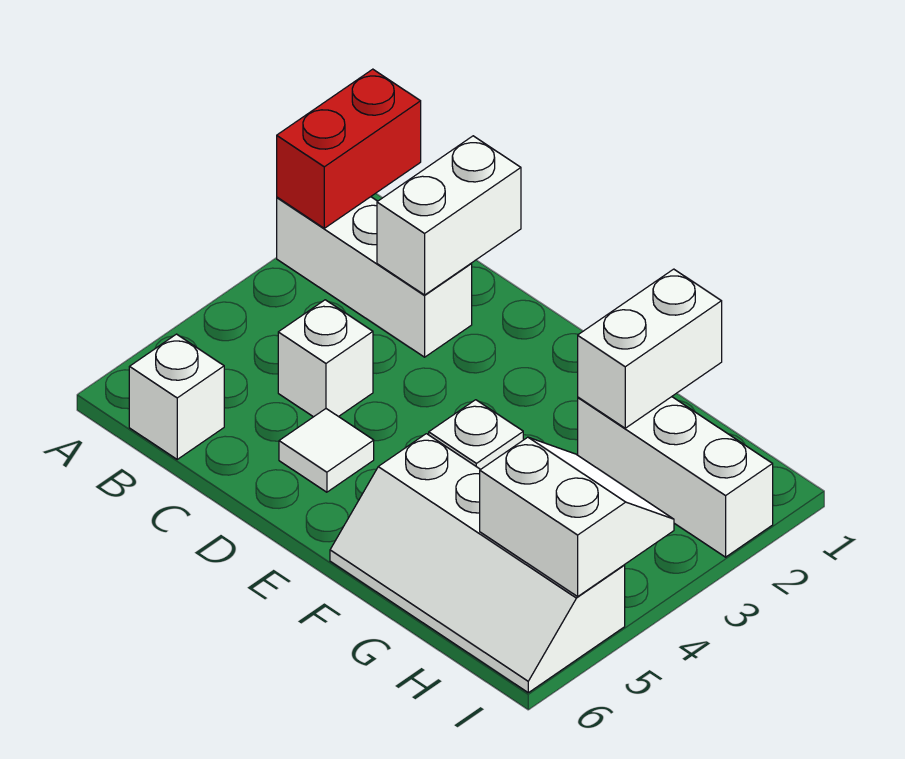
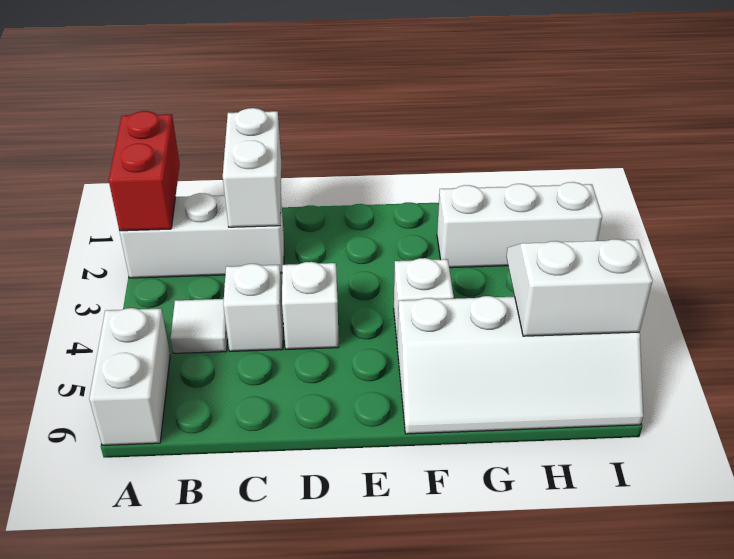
white brick B6 level 1 -> white brick D4 level 1
white tile D5 level 1 -> white tile B4 level 1
white brick G1:G2 level 2 -> white brick A5:A6 level 1

